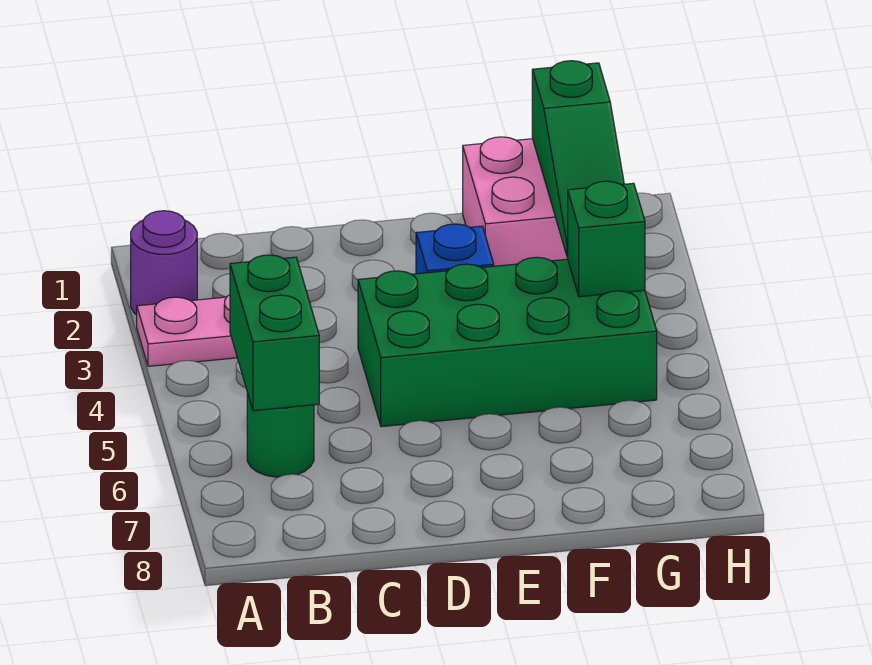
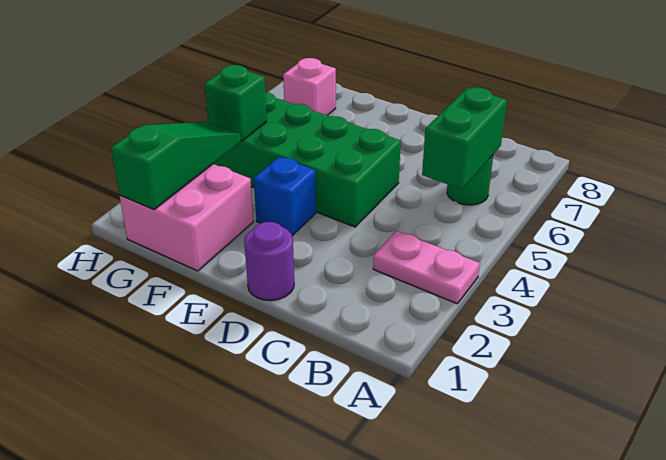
purple round brick A2 level 1 -> purple round brick D1 level 1
none -> pink brick G7 level 1

